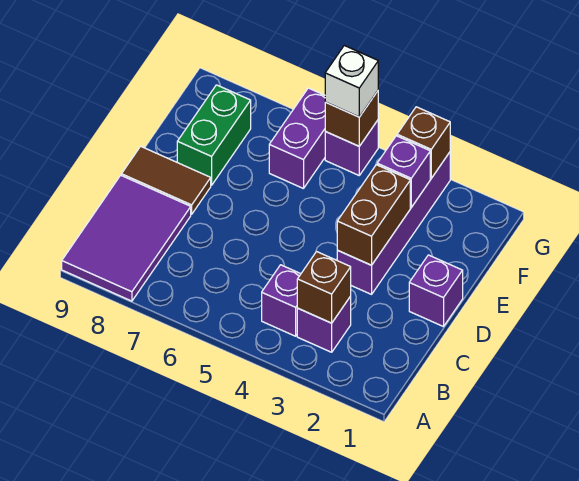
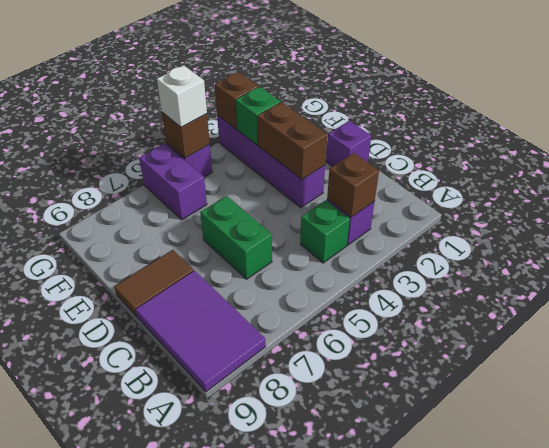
purple brick B4 level 1 -> green brick B4 level 1
green brick E8:F8 level 1 -> green brick C6:D6 level 1
purple brick F3 level 2 -> green brick F3 level 2

